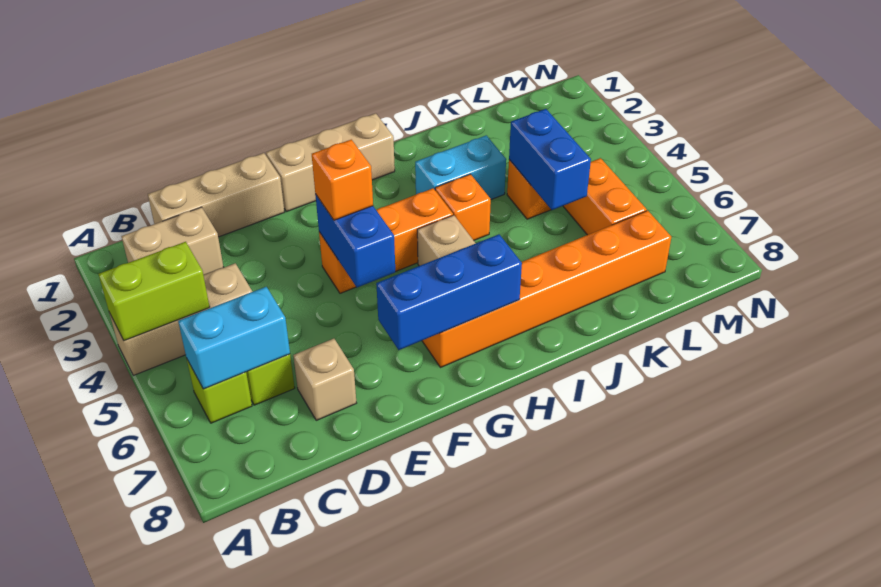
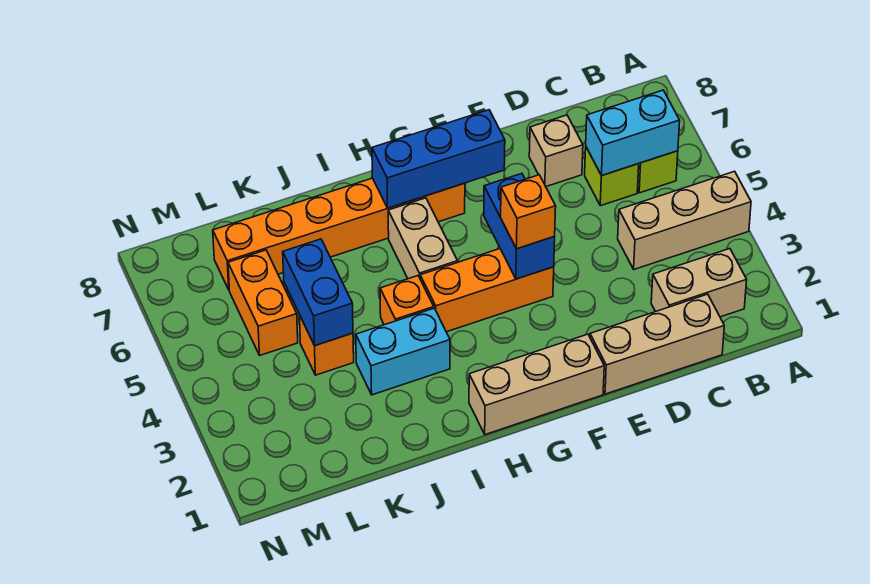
lime brick A4:B4 level 2 -> none

